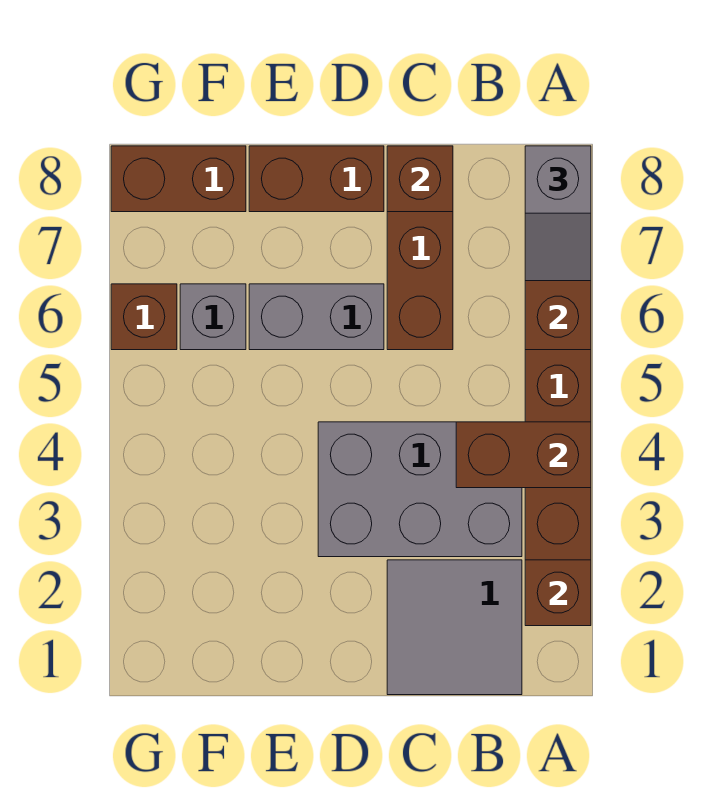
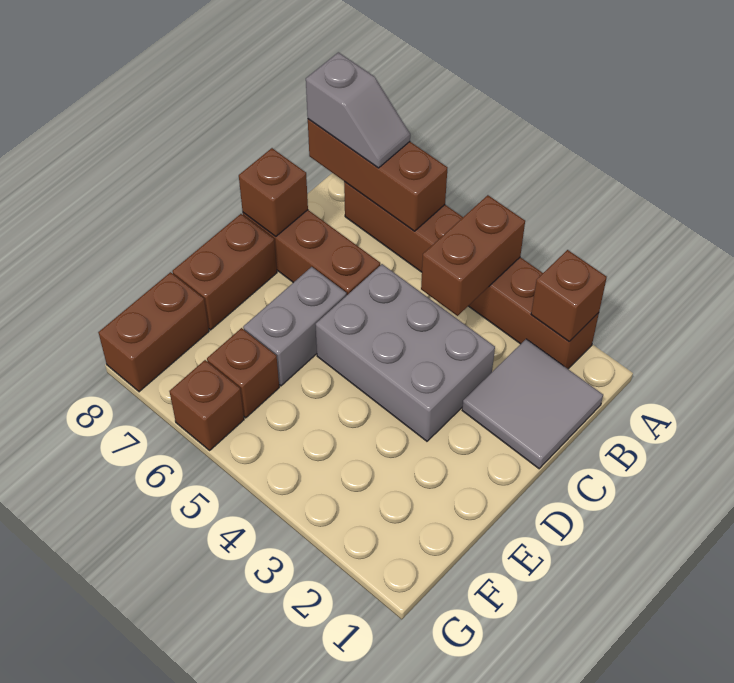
grey brick B3:D4 level 1 -> grey brick C3:D5 level 1
grey brick F6 level 1 -> brown brick F6 level 1

